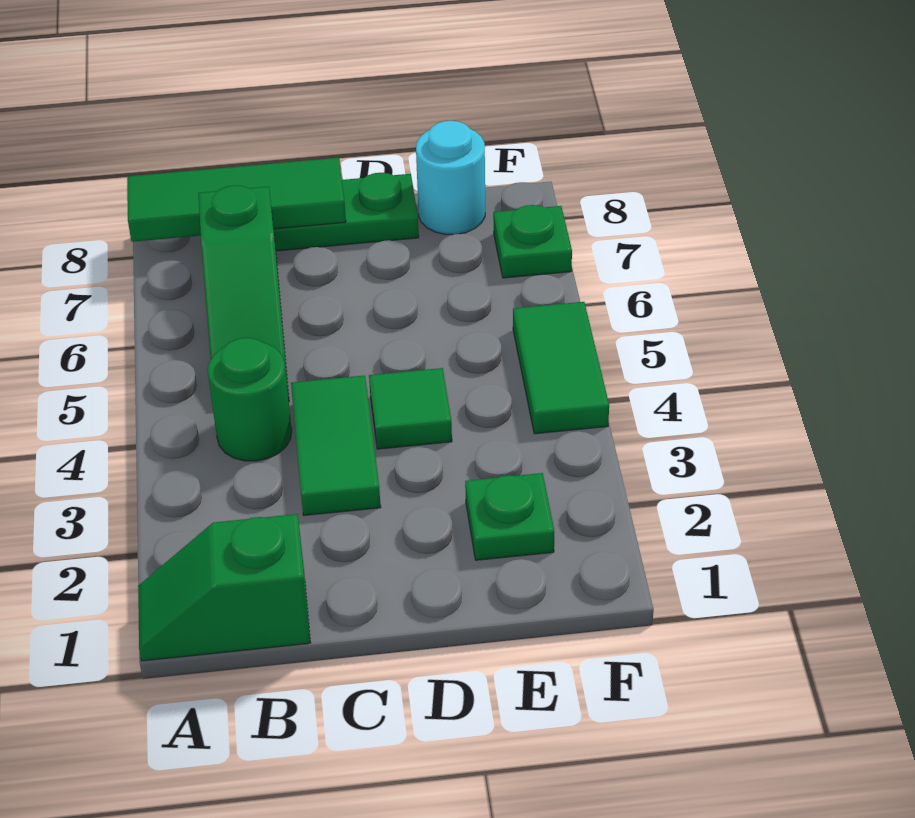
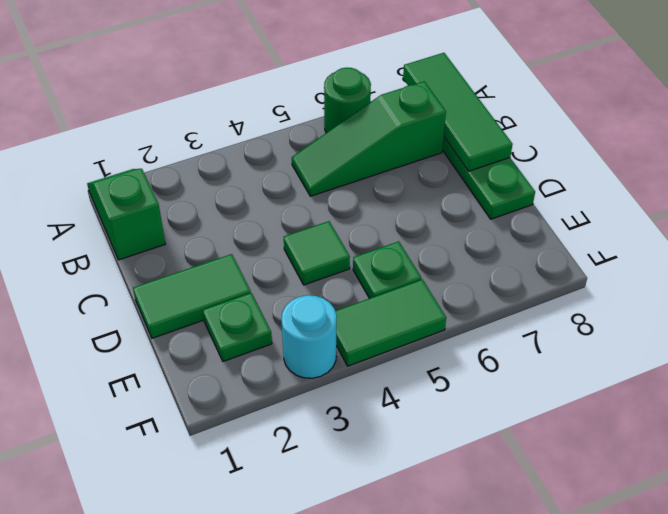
green round brick B4 level 1 -> green round brick A6 level 1
green tile C3:C4 level 1 -> green tile D1:D2 level 1
cyan round brick E8 level 1 -> cyan round brick F3 level 1
green plate F7 level 1 -> green plate E5 level 1

